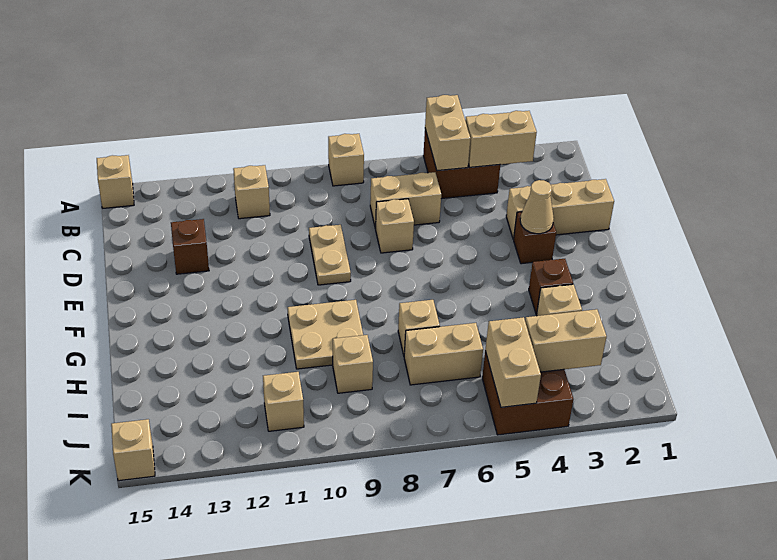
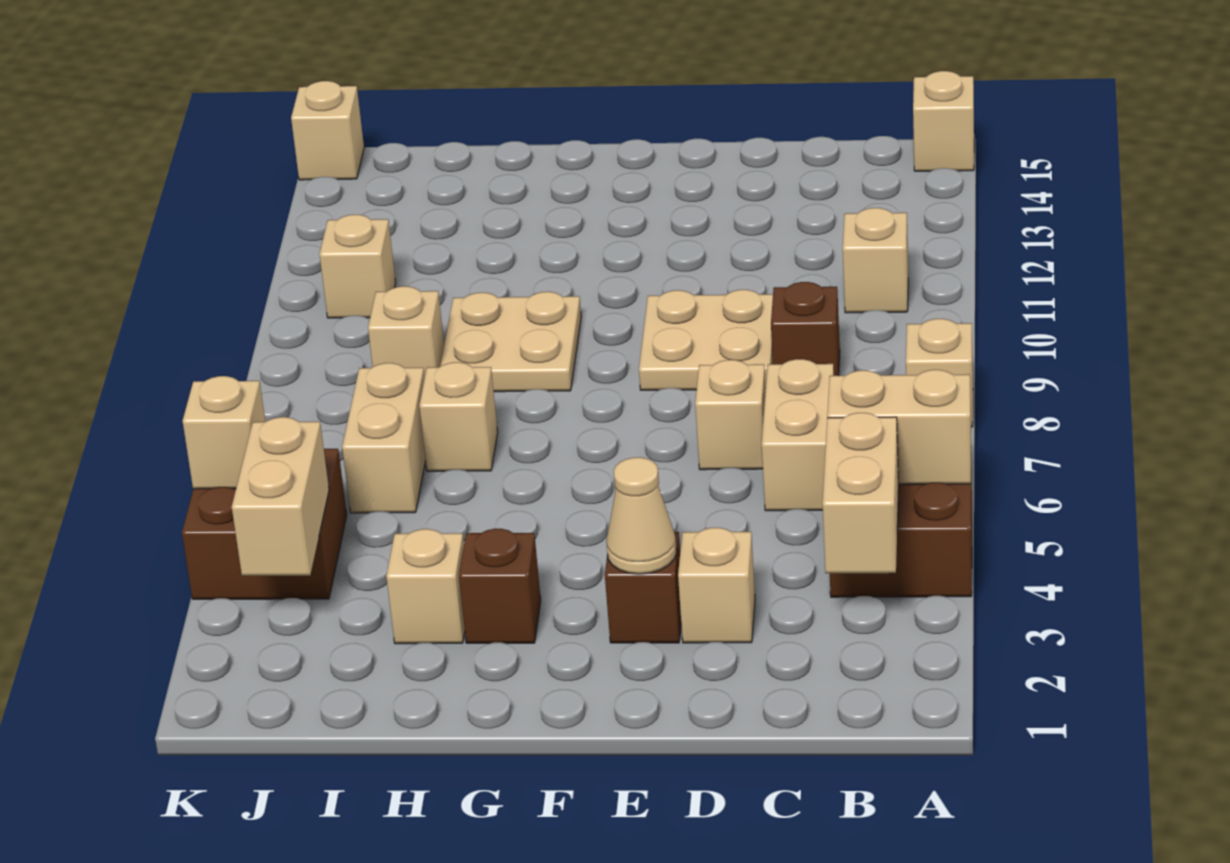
tan brick D1:D3 level 1 -> tan brick D3 level 1
tan plate D9:E9 level 1 -> tan plate D9:E10 level 1
brown brick D13 level 1 -> brown brick C9 level 1
tan brick J5:K5 level 2 -> tan brick K5 level 2

